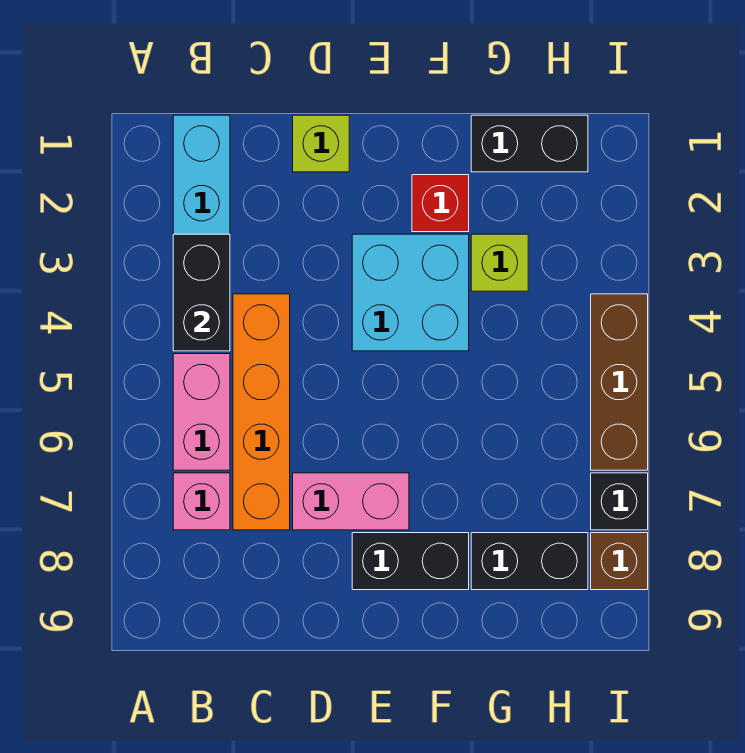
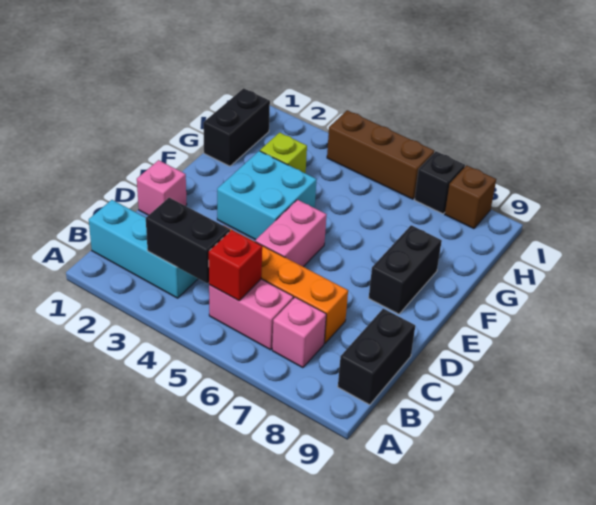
lime brick D1 level 1 -> pink brick D1 level 1
pink brick D7:E7 level 1 -> pink brick D5:E5 level 1
red brick F2 level 1 -> red brick B5 level 2
black brick G8:H8 level 1 -> black brick B9:C9 level 1

